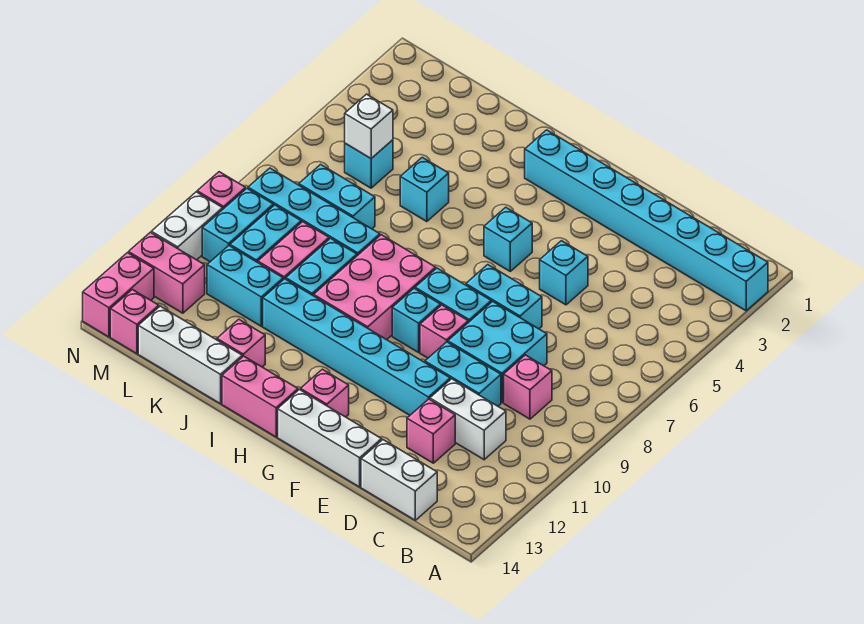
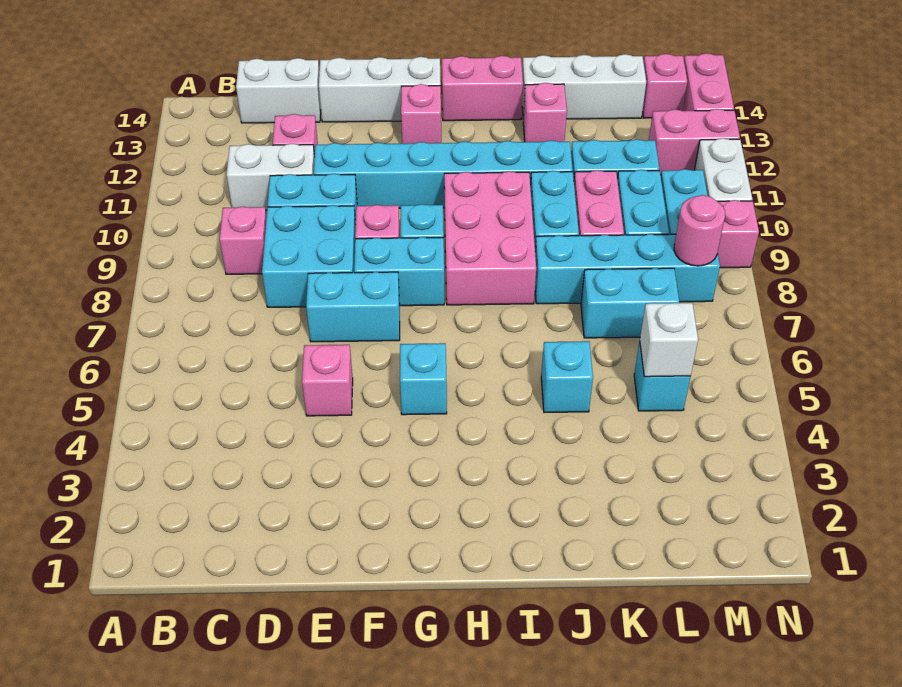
cyan brick A2:H2 level 1 -> none
cyan brick E5 level 1 -> pink brick E5 level 1
none -> pink round brick M8 level 2

